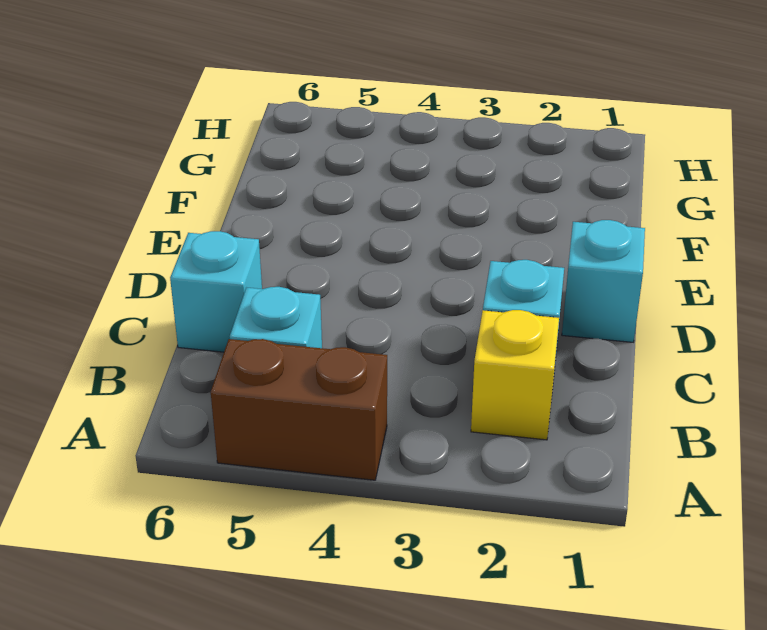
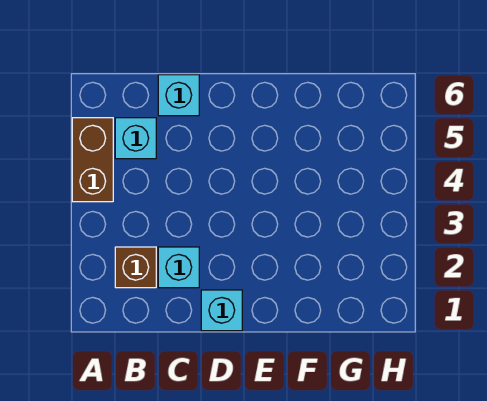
yellow brick B2 level 1 -> brown brick B2 level 1

